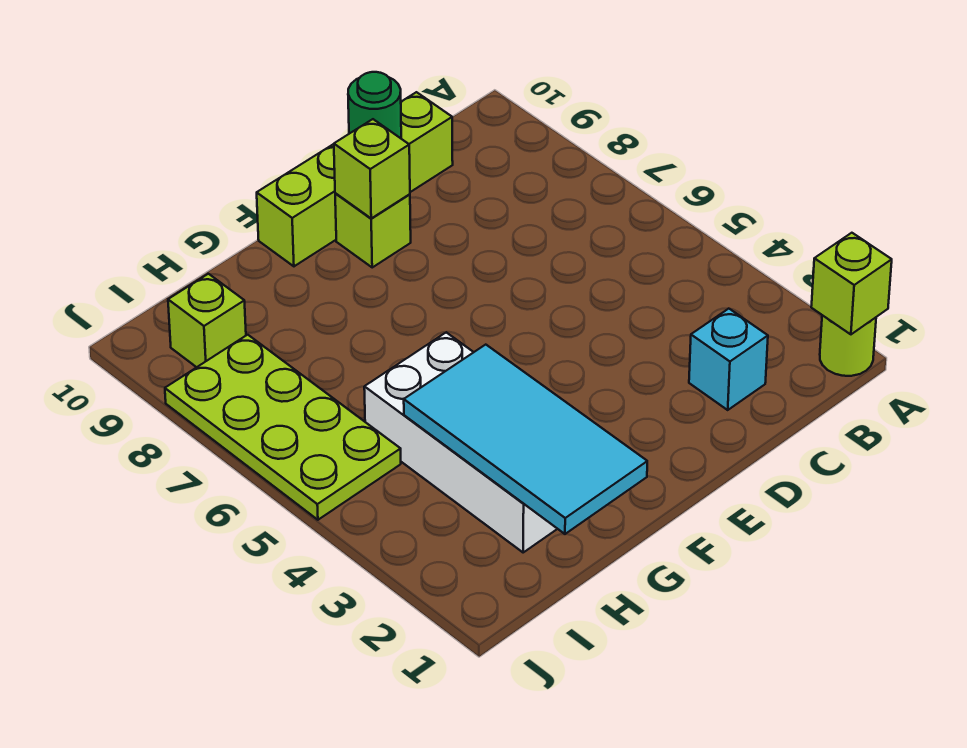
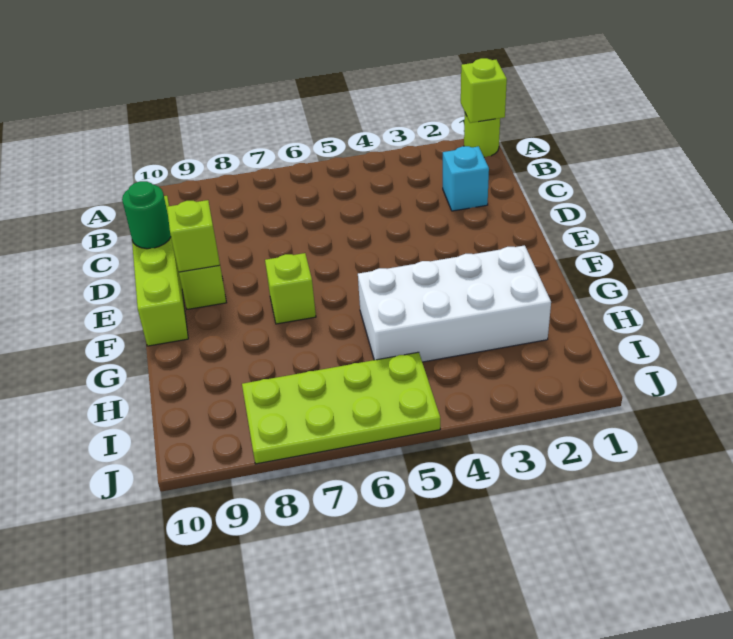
cyan tile G1:H4 level 2 -> none
lime brick I9 level 1 -> lime brick F7 level 1

